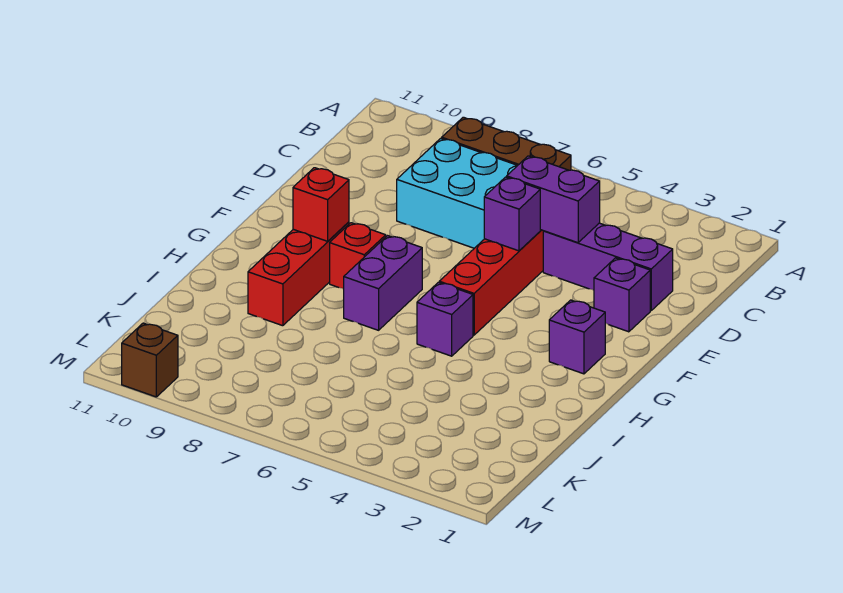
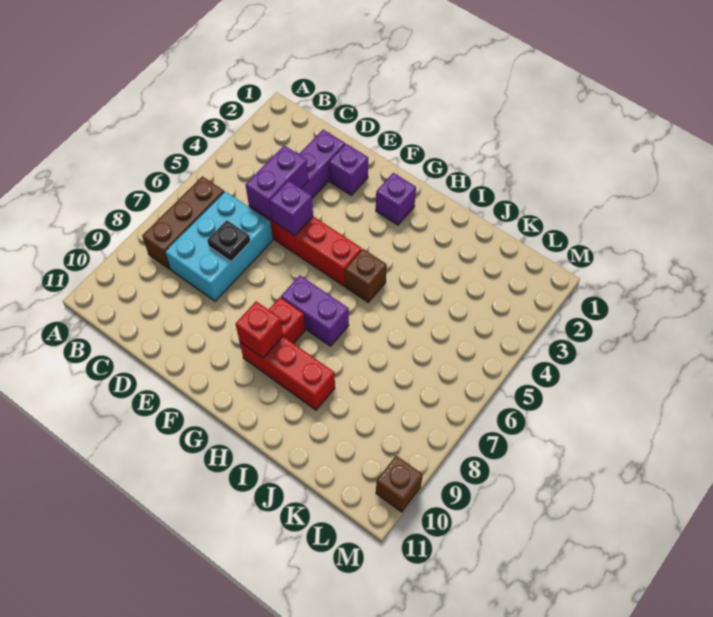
none -> black plate D7 level 2
purple brick H5 level 1 -> brown brick H5 level 1

